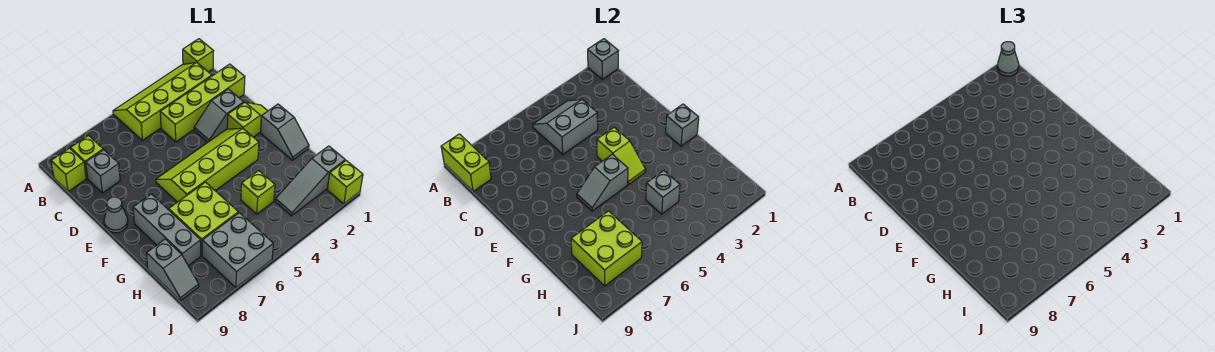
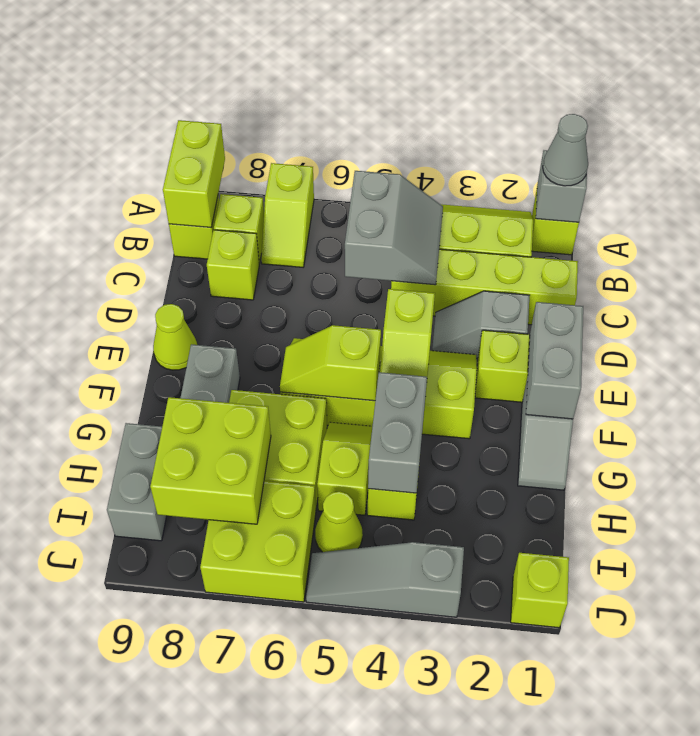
none -> lime slope A7:B7 level 1 top A
grey slope B4:C5 level 2 top C -> grey slope B4:C5 level 2 top 5
grey brick C8 level 1 -> lime brick C8 level 1
grey cone E9 level 1 -> lime cone E9 level 1
grey brick F1 level 2 -> grey brick E1:F1 level 2
grey slope F5:F6 level 2 top 5 -> lime slope F5:F6 level 2 top 5
none -> lime slope G5:H5 level 1 top H
grey brick H4 level 2 -> grey brick G4:H4 level 2
grey slope H9:I9 level 1 top H -> grey brick H9:I9 level 1
grey slope I1:I3 level 1 top 1 -> grey slope J3:J5 level 1 top 3
none -> lime cone I5 level 1
grey brick I6:J7 level 1 -> lime brick I6:J7 level 1

